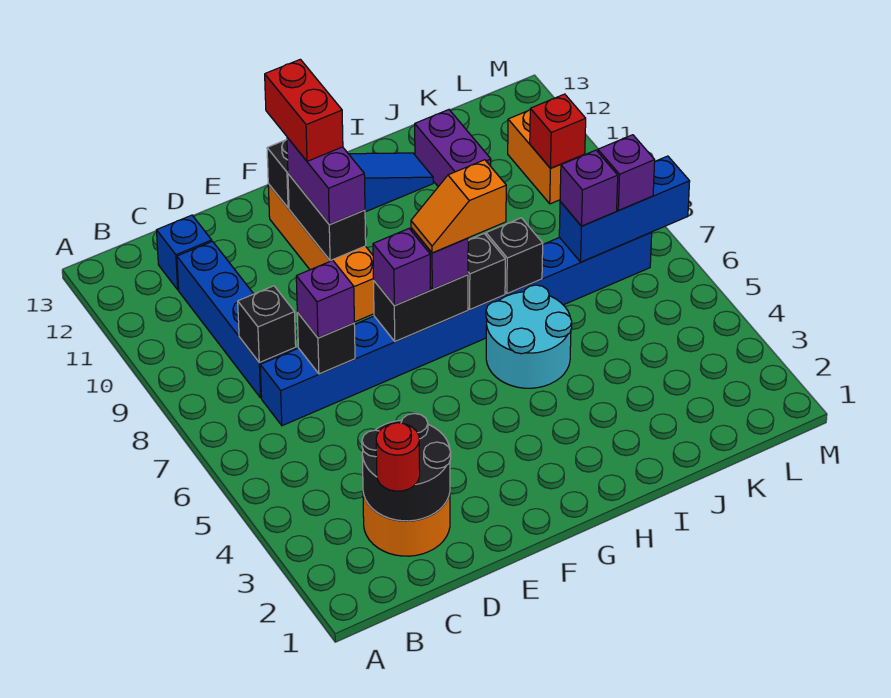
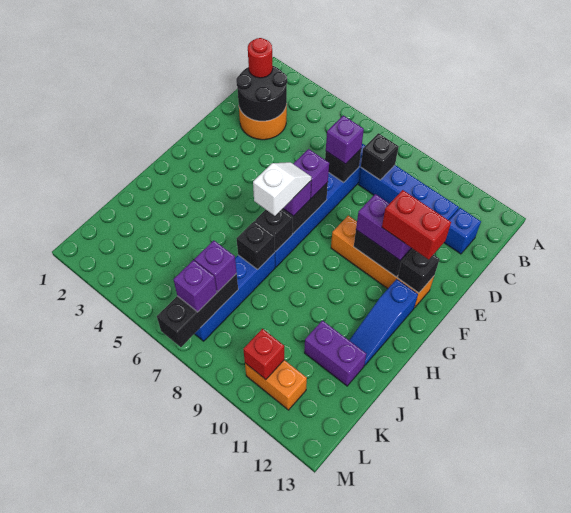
orange slope G7:H7 level 4 top H -> white slope G7:H7 level 4 top H
cyan round brick H5:I6 level 1 -> none
blue brick K7:M7 level 2 -> black brick K7:M7 level 2

